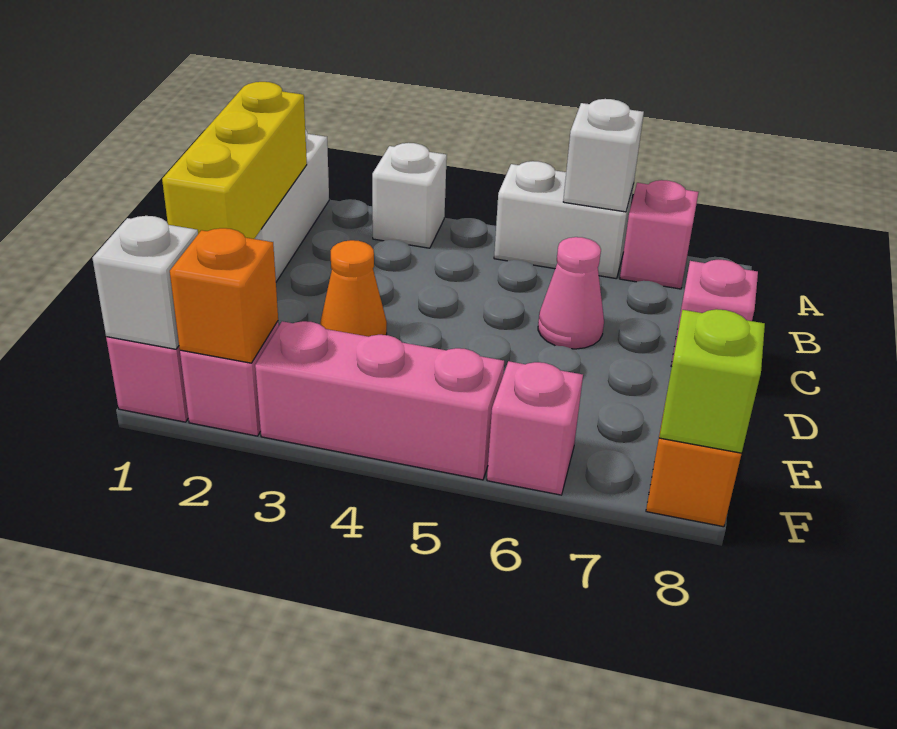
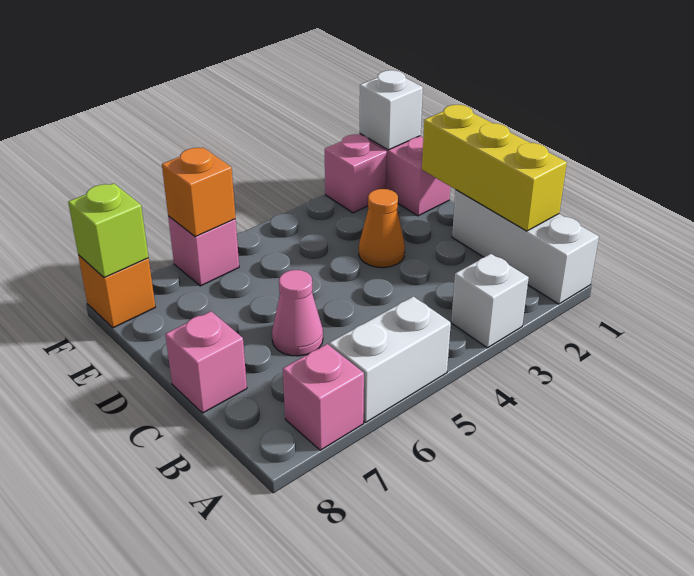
white brick A6 level 2 -> none
orange brick F2 level 2 -> orange brick F6 level 2
pink brick F3:F5 level 1 -> none

